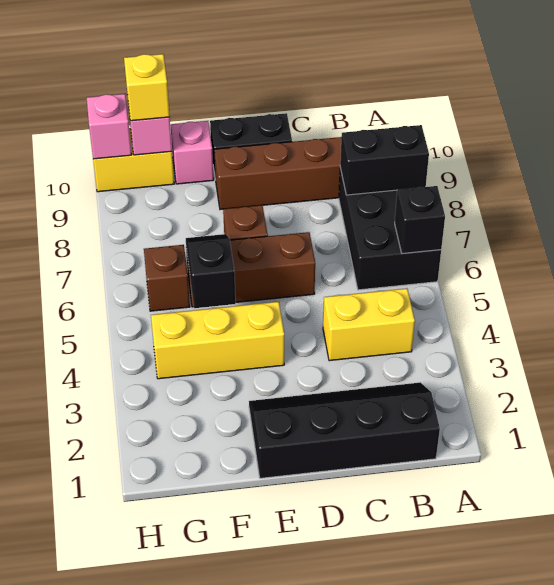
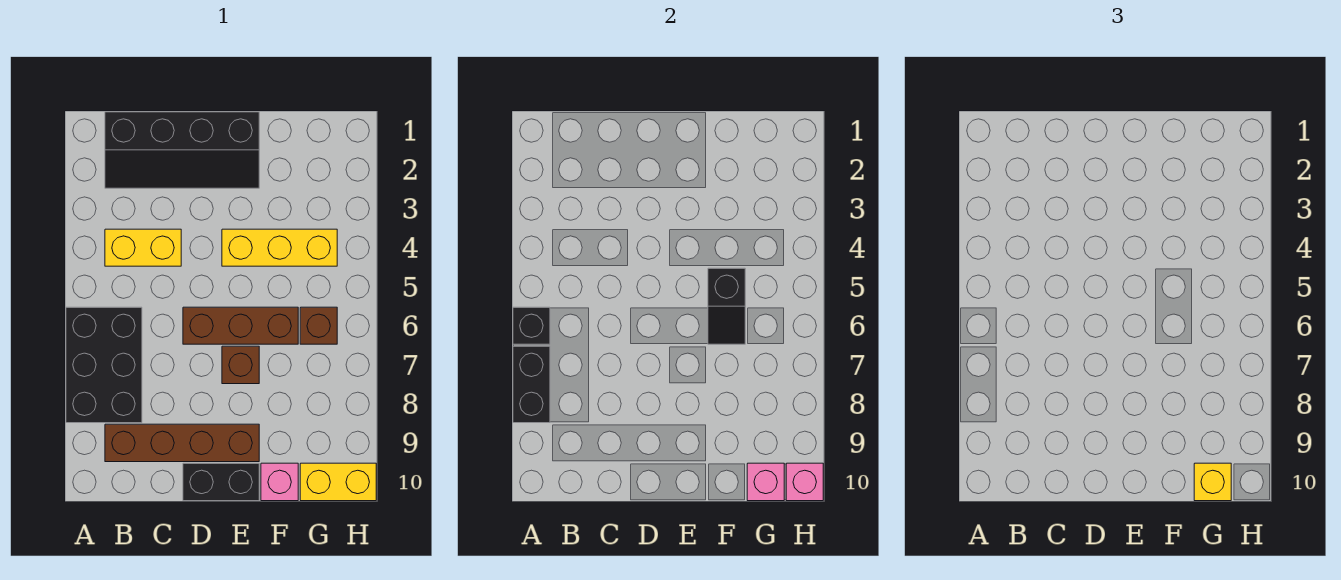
black brick A8:B8 level 2 -> black brick A7:A8 level 2

